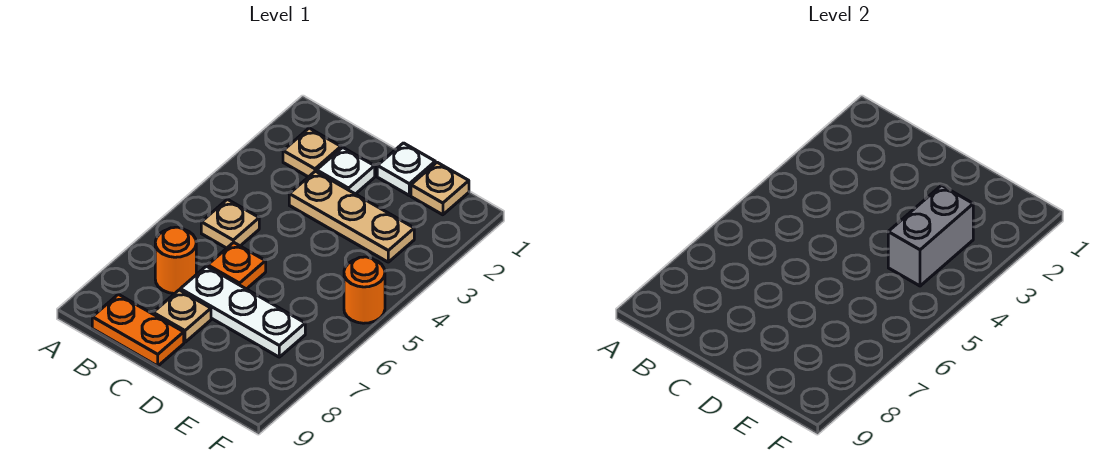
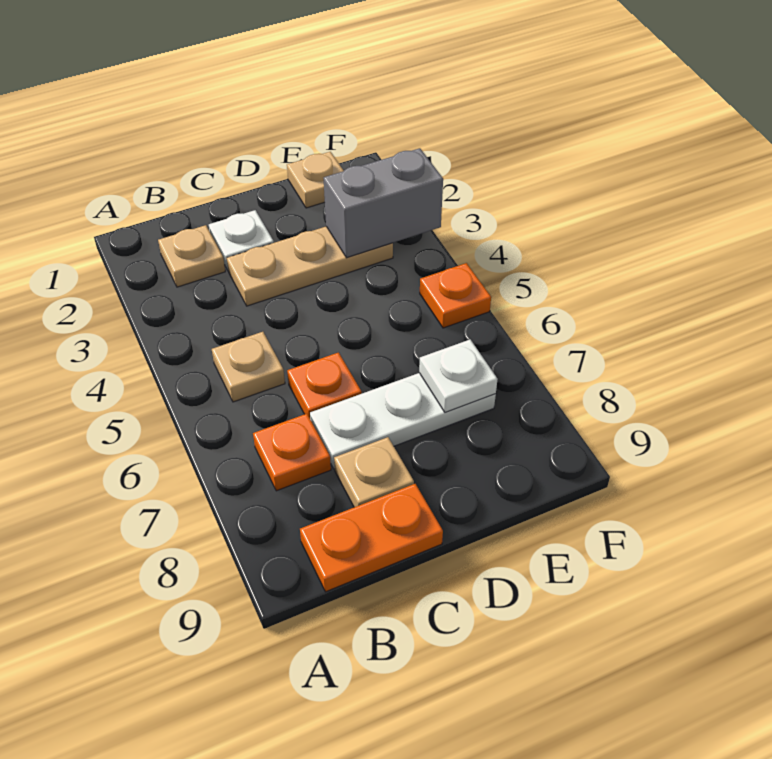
orange round brick B7 level 1 -> orange plate B7 level 1
white plate D1 level 1 -> white plate E7 level 2
grey brick E3:E4 level 2 -> grey brick E3:F3 level 2
orange round brick F5 level 1 -> orange plate F5 level 1

